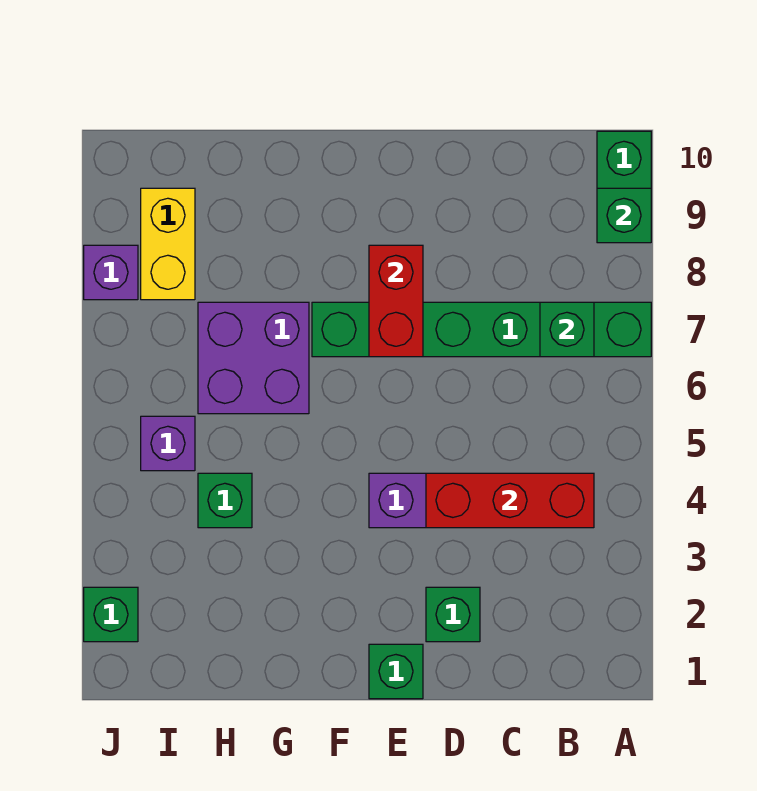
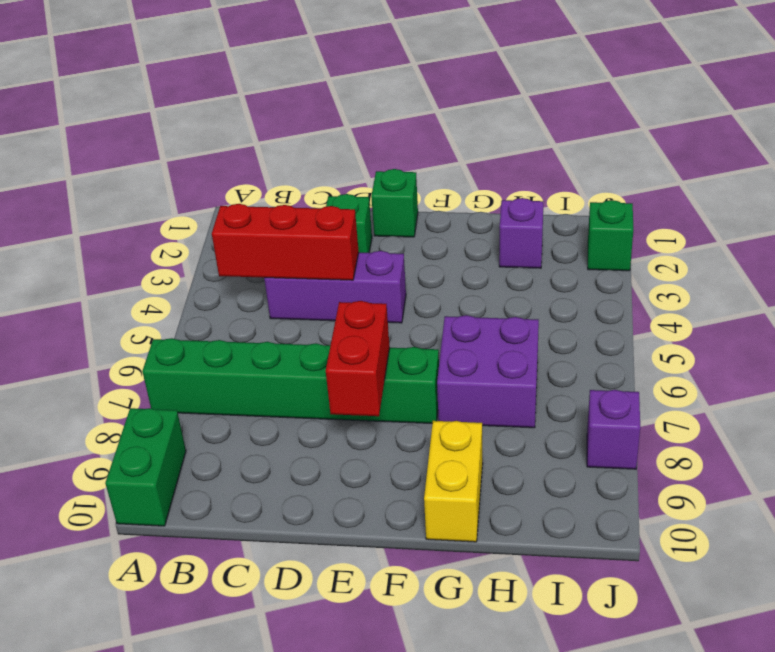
green brick A9 level 2 -> none
green brick B7 level 2 -> none
green brick H4 level 1 -> none
purple brick I5 level 1 -> purple brick H2 level 1
yellow brick I8:I9 level 1 -> yellow brick G9:G10 level 1

